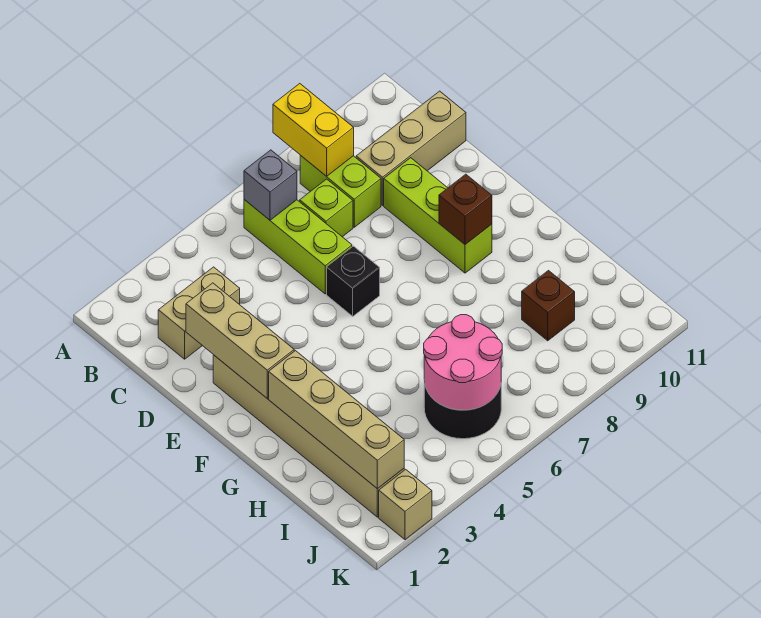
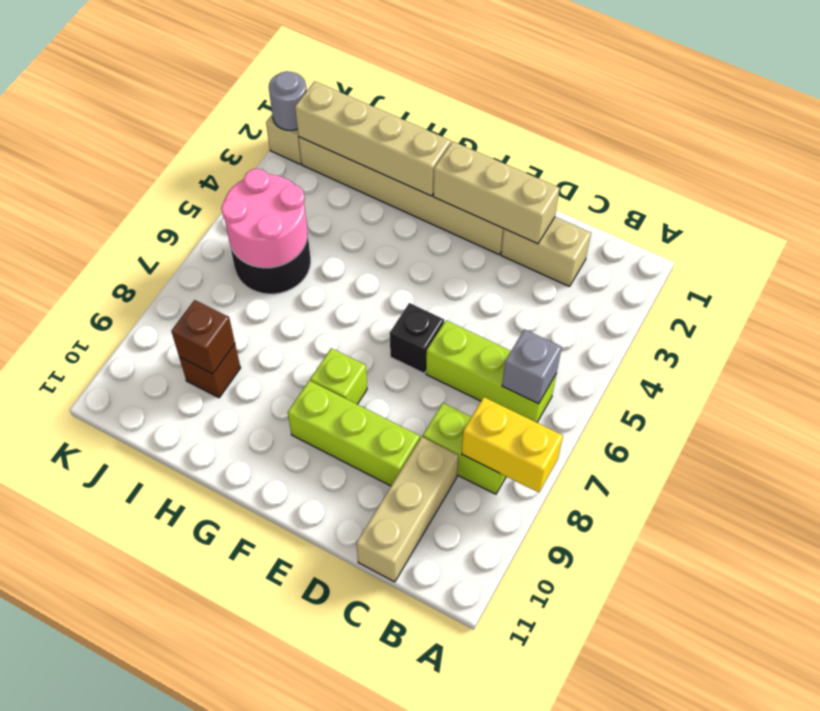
tan brick C2:C3 level 1 -> tan brick C2:D2 level 1
lime brick C7 level 1 -> lime brick F8 level 1
brown brick F9 level 2 -> brown brick I9 level 2
none -> grey round brick K2 level 2

